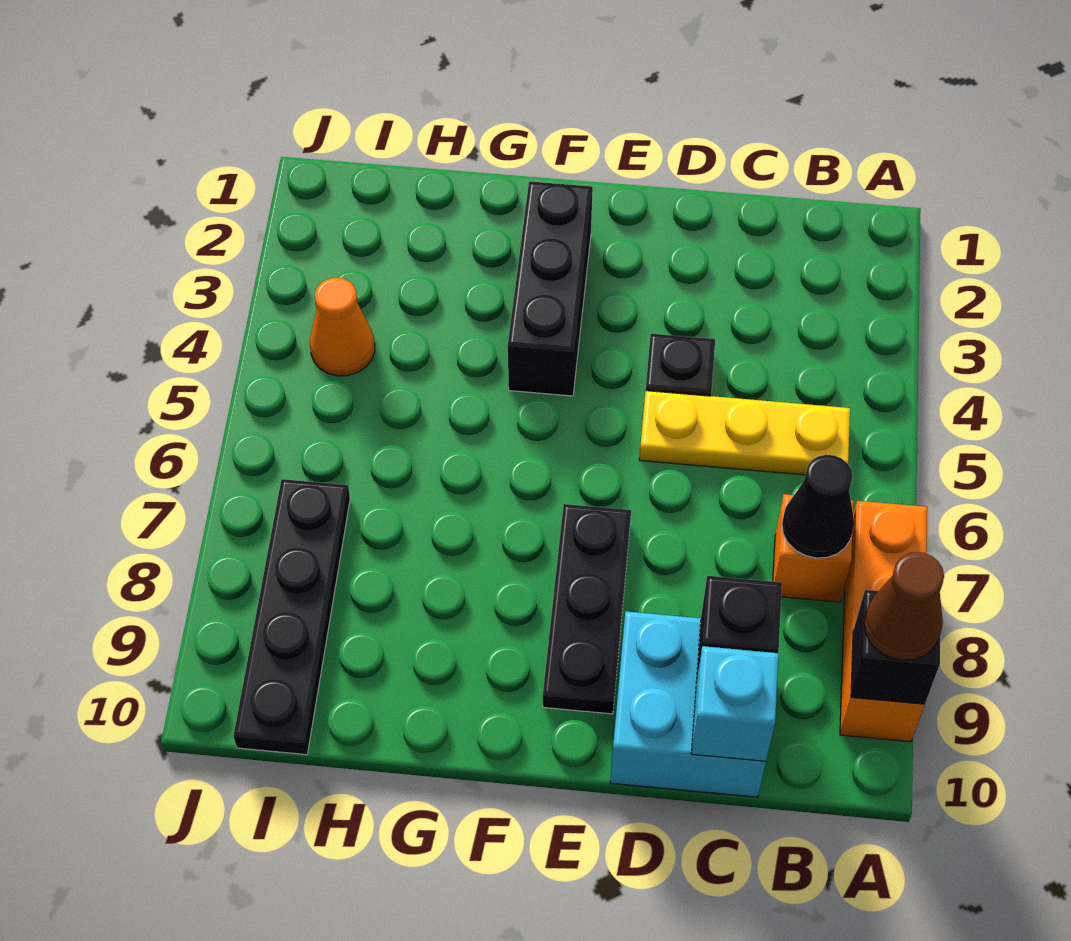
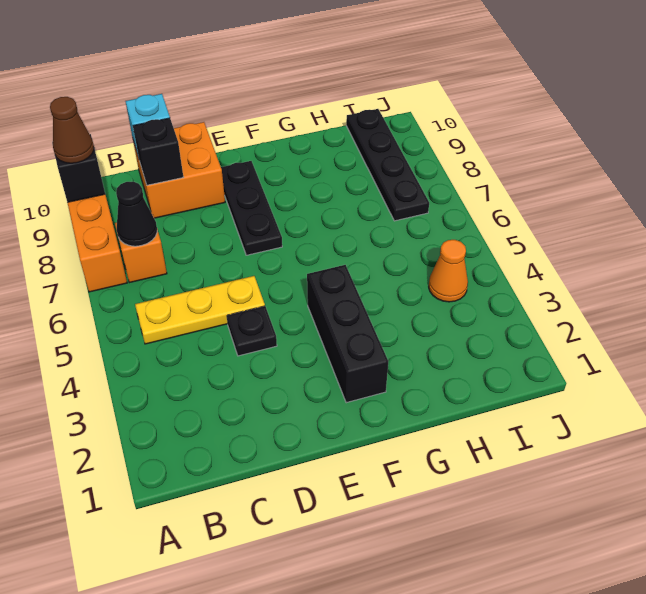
cyan brick C9:D10 level 1 -> orange brick C9:D10 level 1

